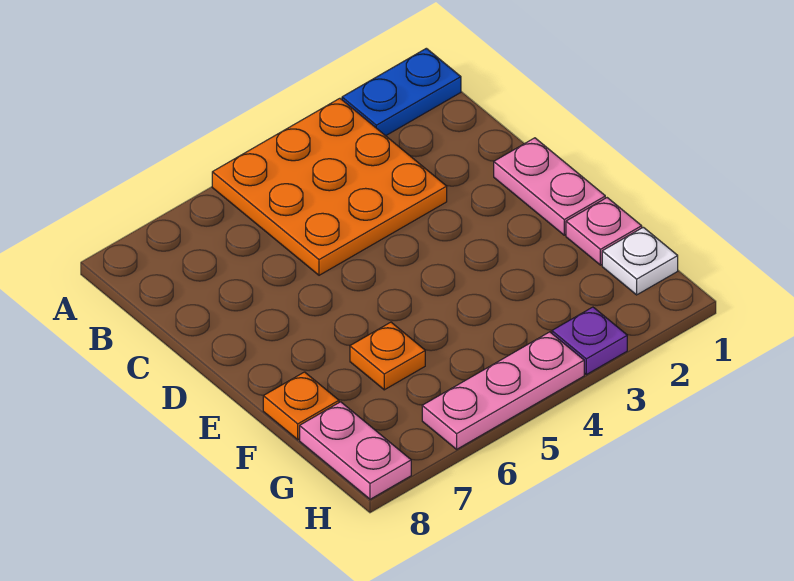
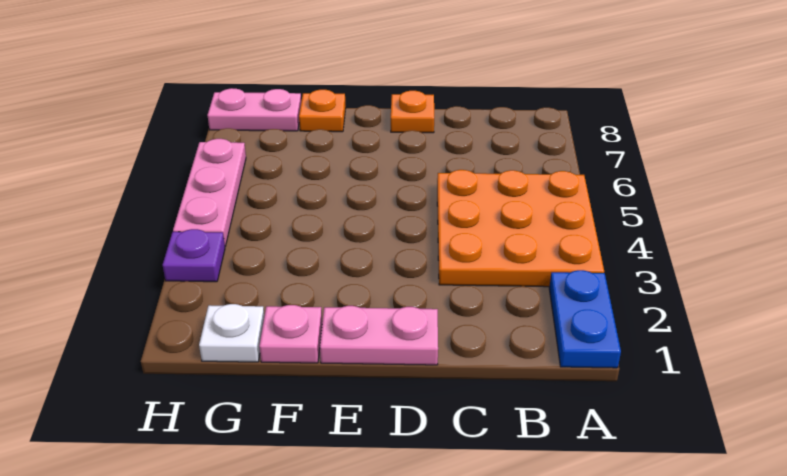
orange plate F6 level 1 -> orange plate D8 level 1

